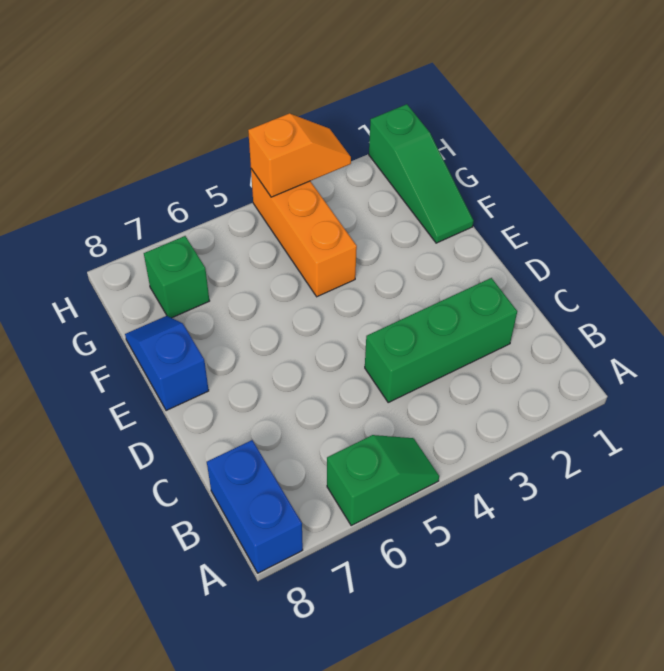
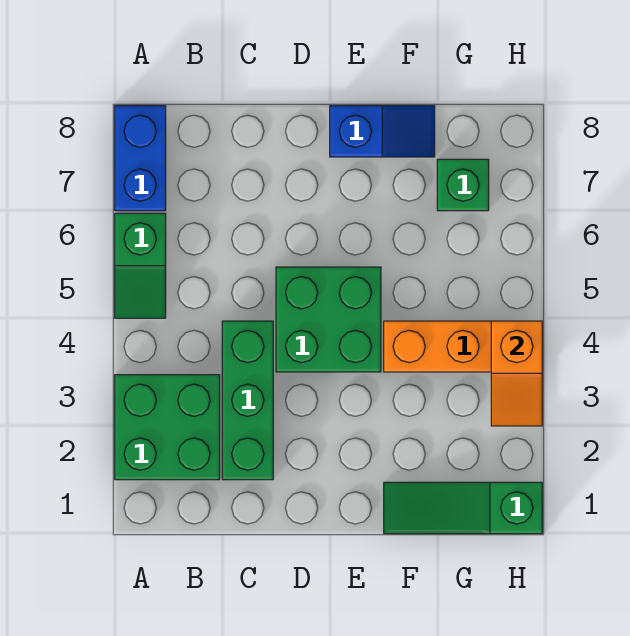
none -> green brick A2:B3 level 1
blue brick A8:B8 level 1 -> blue brick A7:A8 level 1
none -> green brick D4:E5 level 1

